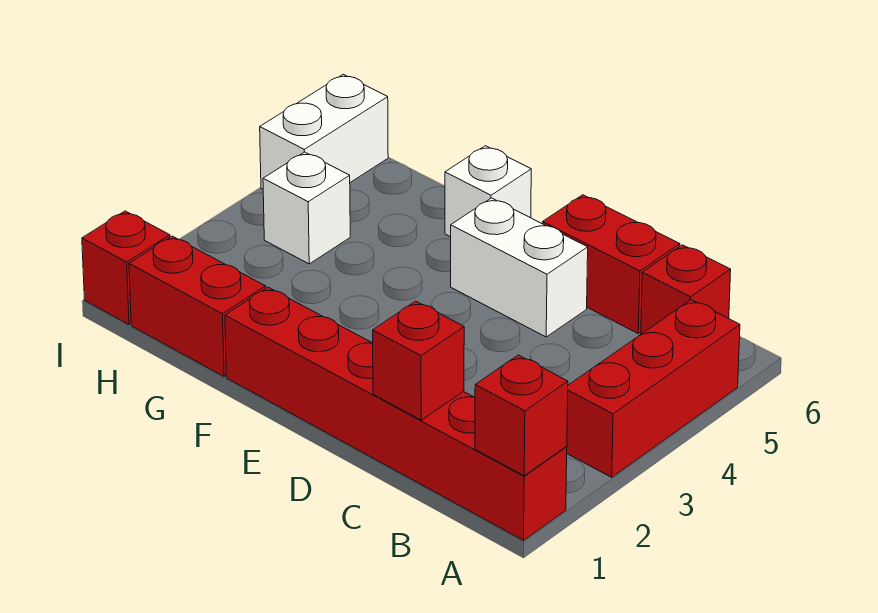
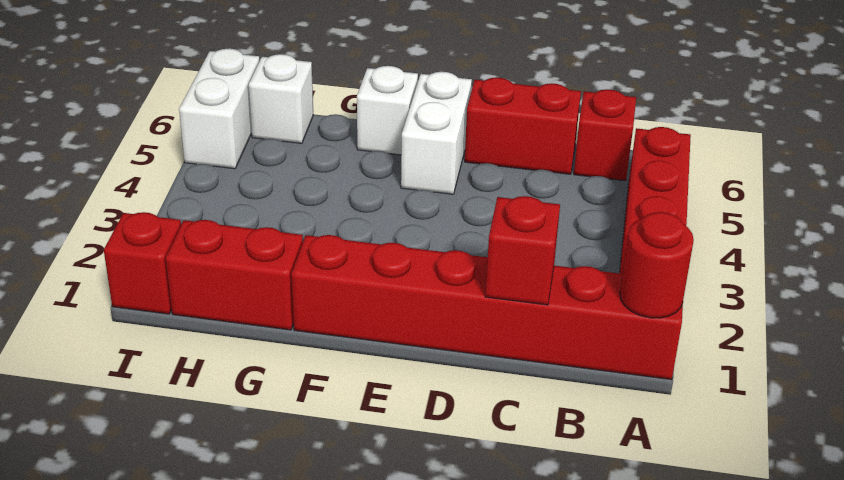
red brick A1 level 2 -> red round brick A1 level 2
white brick D5:E5 level 1 -> white brick E5:E6 level 1
white brick H4 level 1 -> white brick H6 level 1

